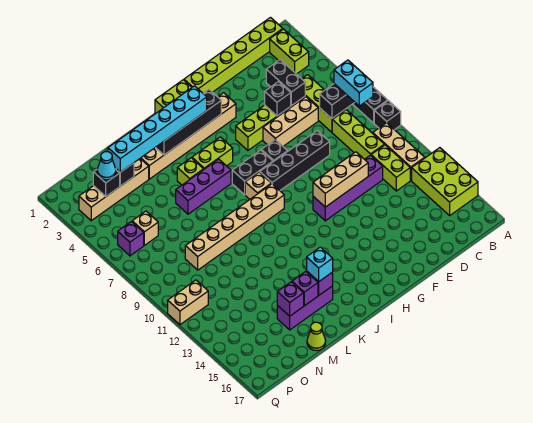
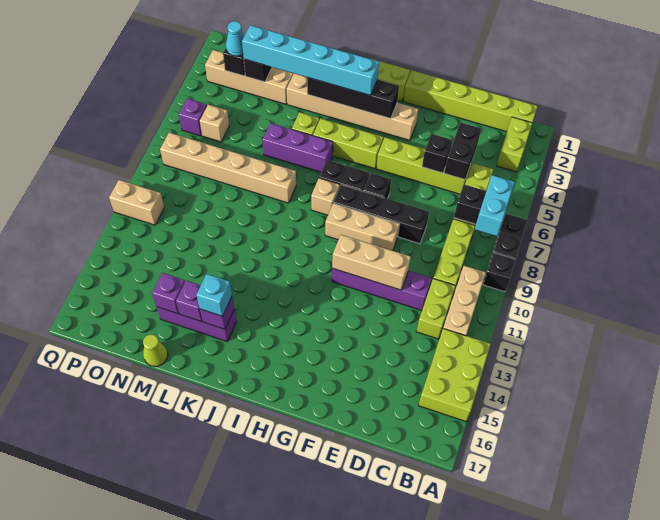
tan brick D6:F6 level 1 -> tan brick F9:H9 level 1
lime brick I5:J5 level 1 -> lime brick H5:J5 level 1
tan brick I9:N9 level 1 -> tan brick K8:P8 level 1

